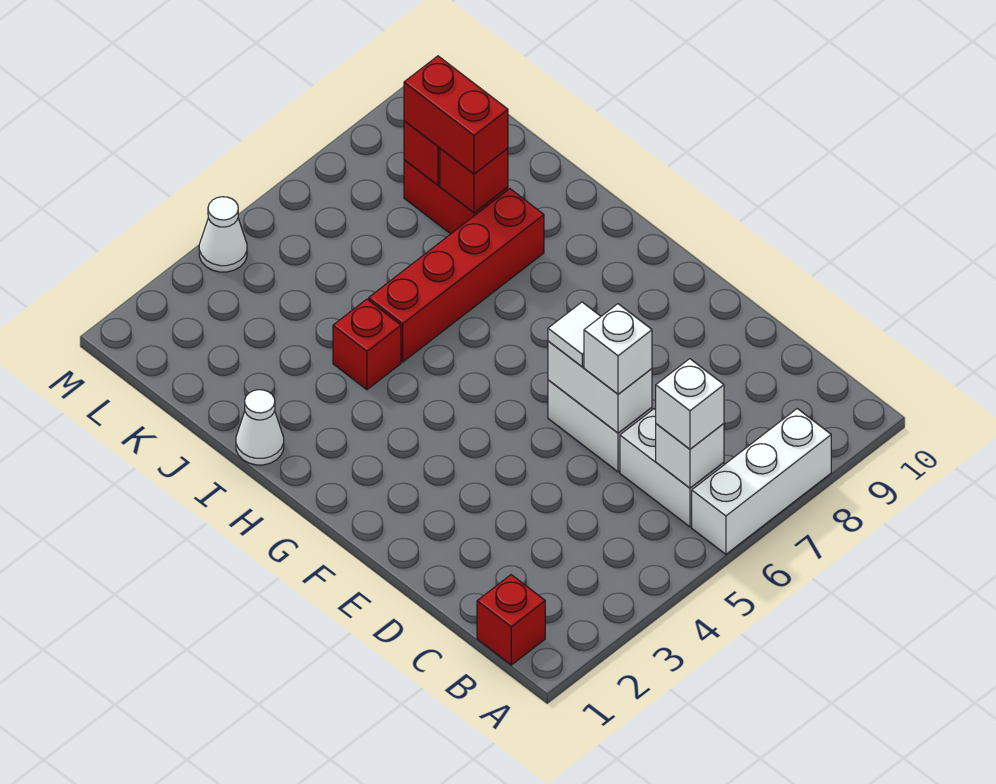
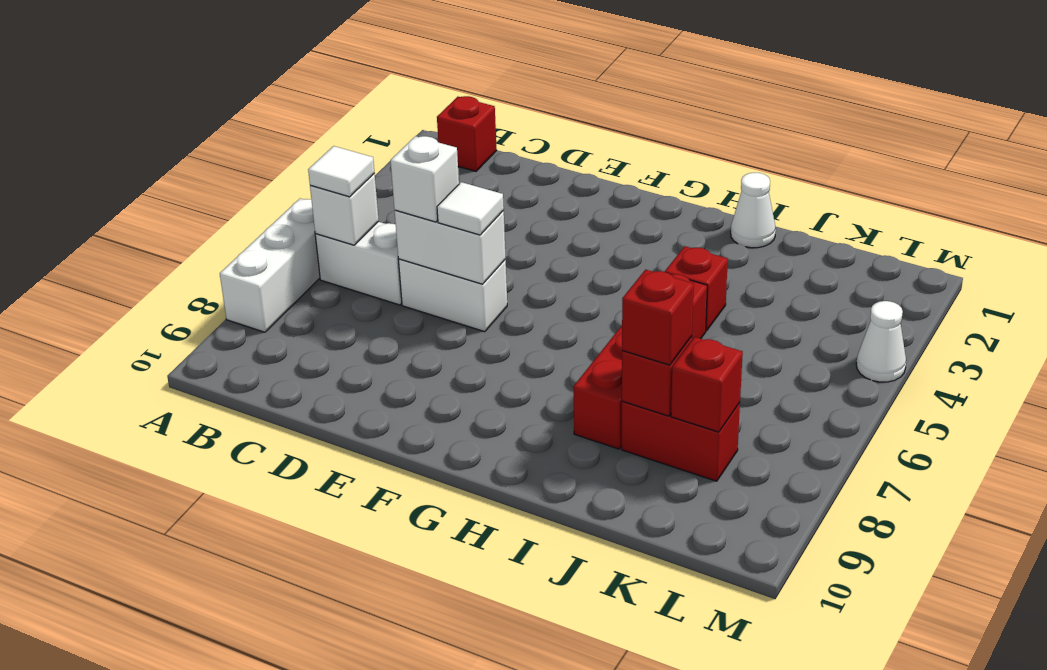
white brick B6 level 3 -> white tile B6 level 3
red brick J8:K8 level 3 -> red brick J8 level 3

